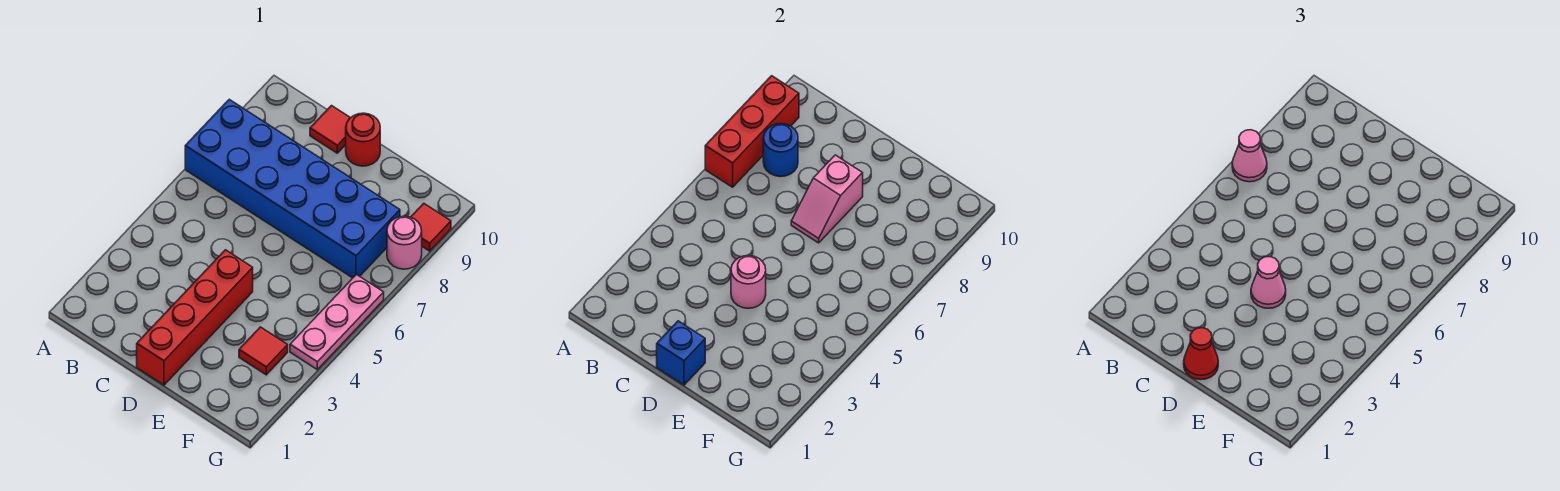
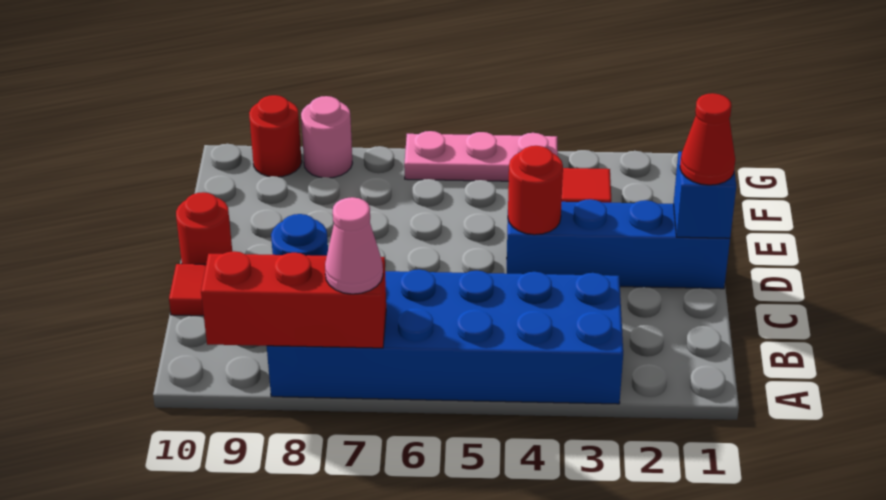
blue brick A7:F8 level 1 -> blue brick A3:B8 level 1
red brick D1:D4 level 1 -> blue brick D1:D4 level 1
pink round brick D4 level 2 -> red round brick D4 level 2
pink cone D4 level 3 -> none
pink slope D7:D8 level 2 top 8 -> none
red tile G9 level 1 -> red round brick G9 level 1

